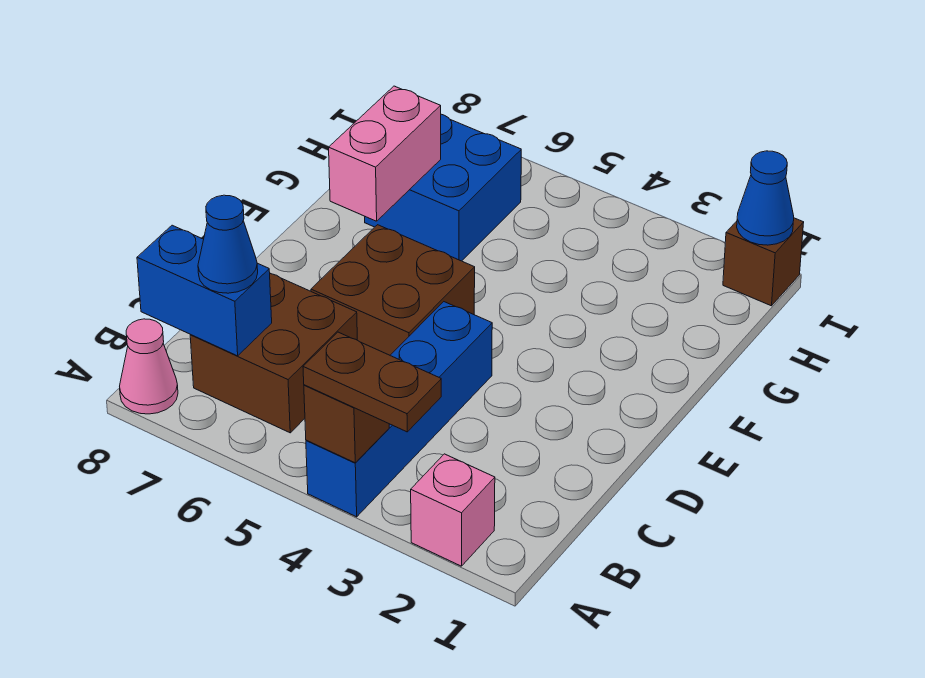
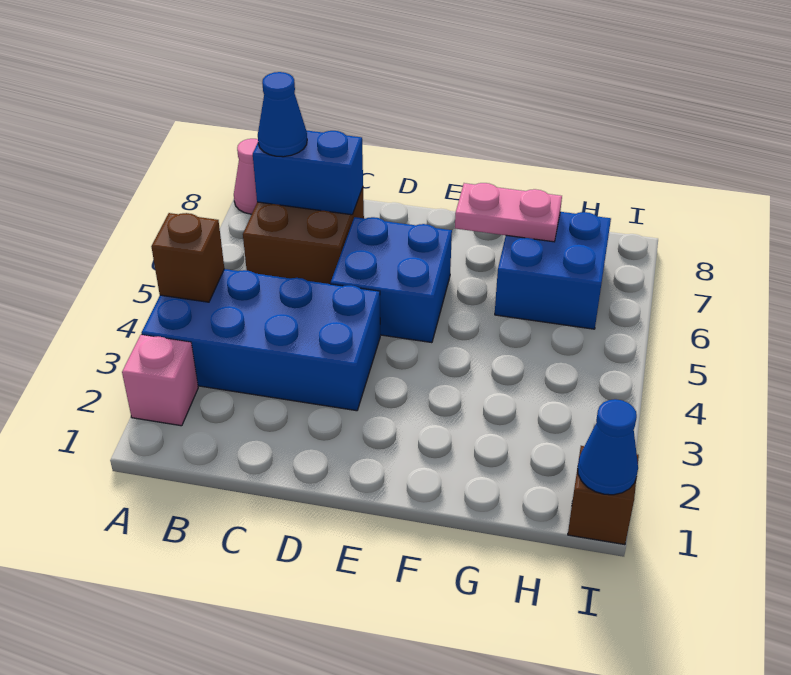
brown plate A3:A4 level 3 -> none
blue brick A4:D4 level 1 -> blue brick A3:D4 level 1
blue brick B7:B8 level 2 -> blue brick B7:C7 level 2
brown brick D5:E6 level 1 -> blue brick D5:E6 level 1
pink brick F7:G7 level 2 -> pink plate F7:G7 level 2

